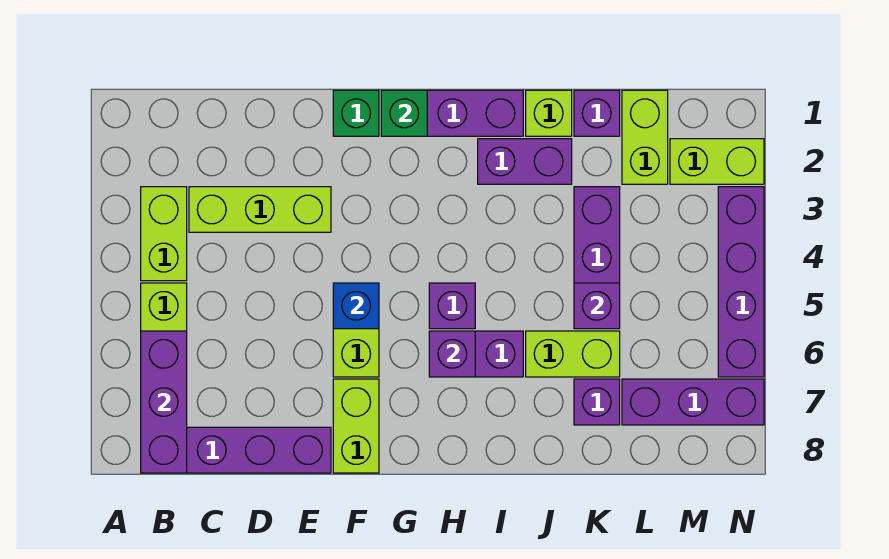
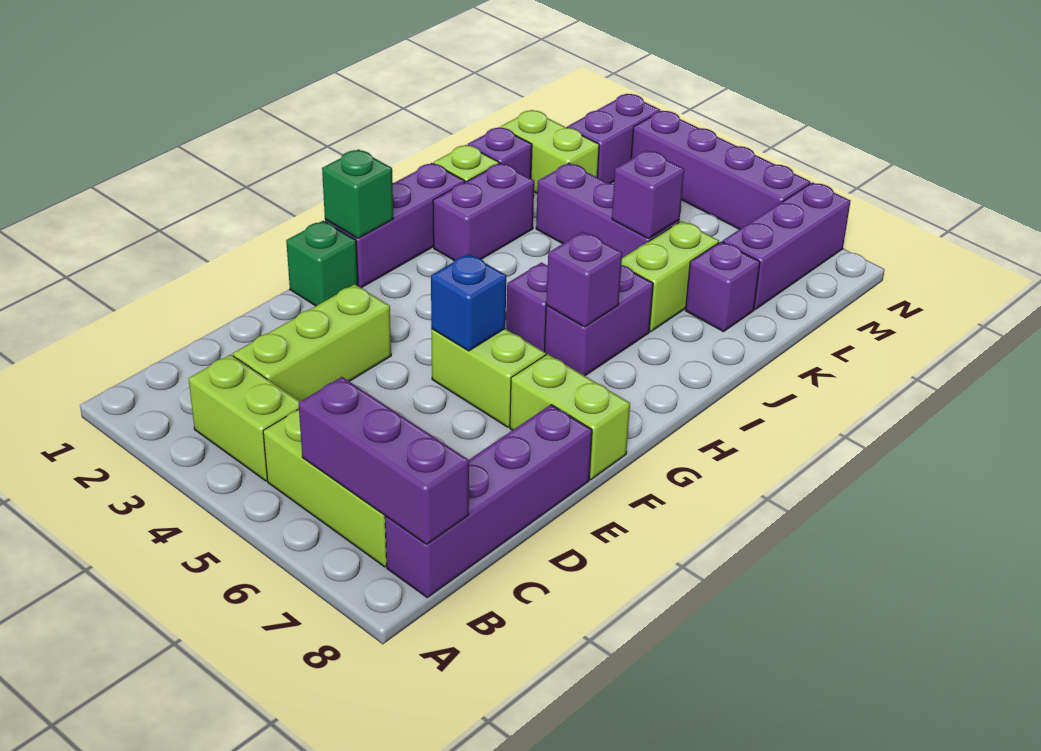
lime brick M2:N2 level 1 -> purple brick M2:N2 level 1

